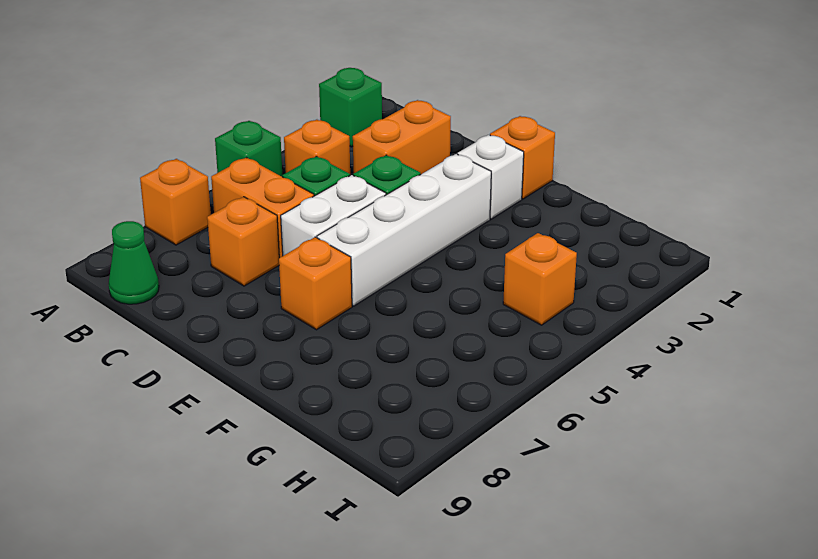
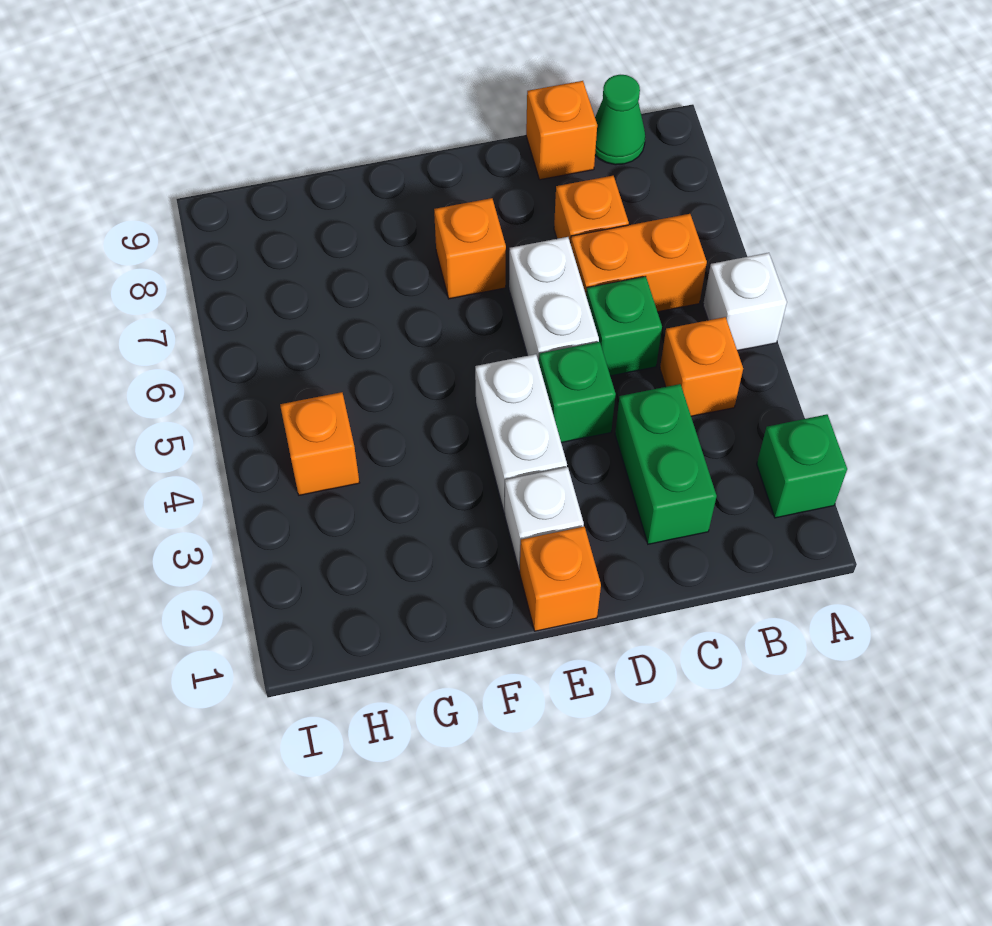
green brick A5 level 1 -> white brick A5 level 1
orange brick A7 level 1 -> orange brick C9 level 1
orange brick C2:C3 level 1 -> green brick C2:C3 level 1
white brick E3:E6 level 1 -> white brick E3:E4 level 1

